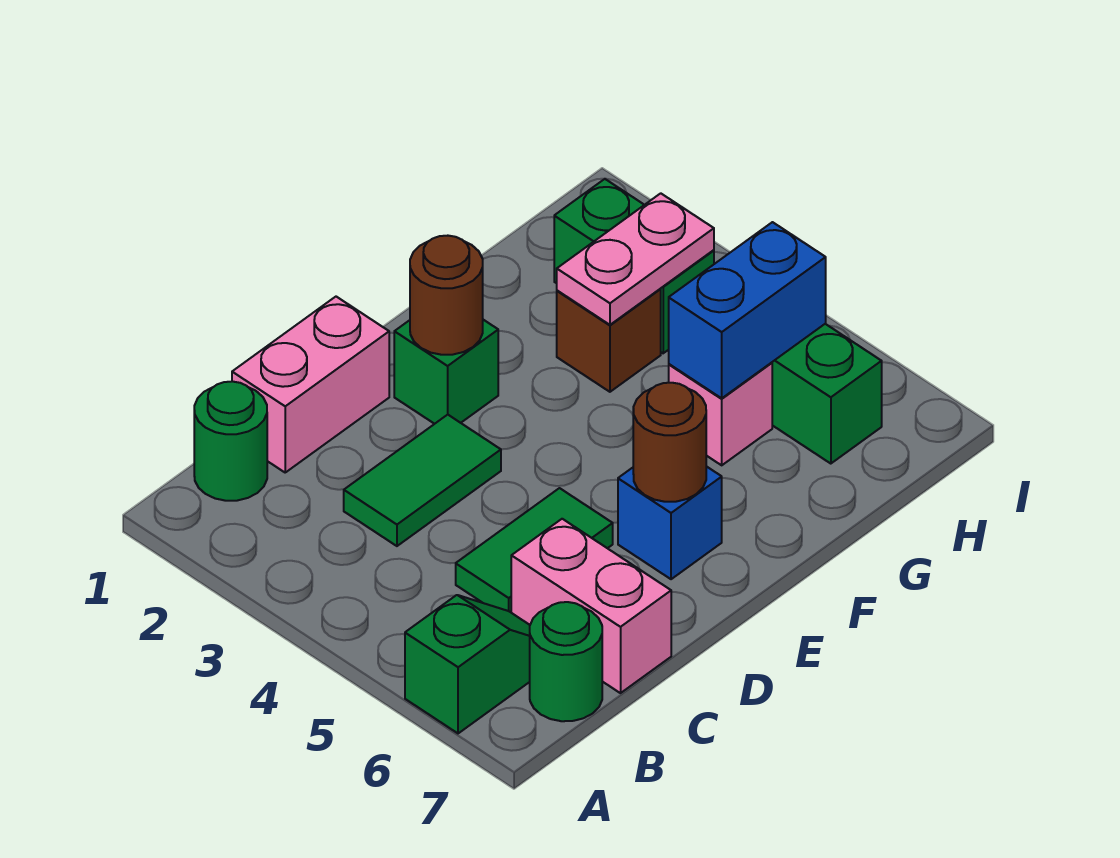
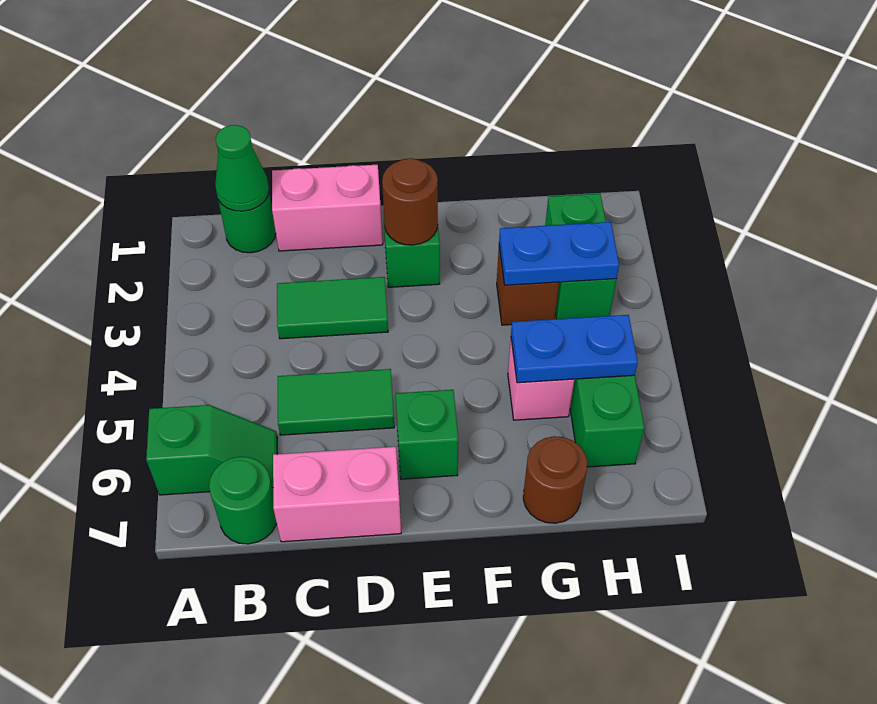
none -> green cone B1 level 2
pink brick C6:C7 level 1 -> pink brick C7:D7 level 1
blue brick E6 level 1 -> green brick E6 level 1
brown round brick E6 level 2 -> brown round brick G7 level 1
pink plate G3:H3 level 2 -> blue plate G3:H3 level 2
blue brick G5:H5 level 2 -> blue plate G5:H5 level 2

